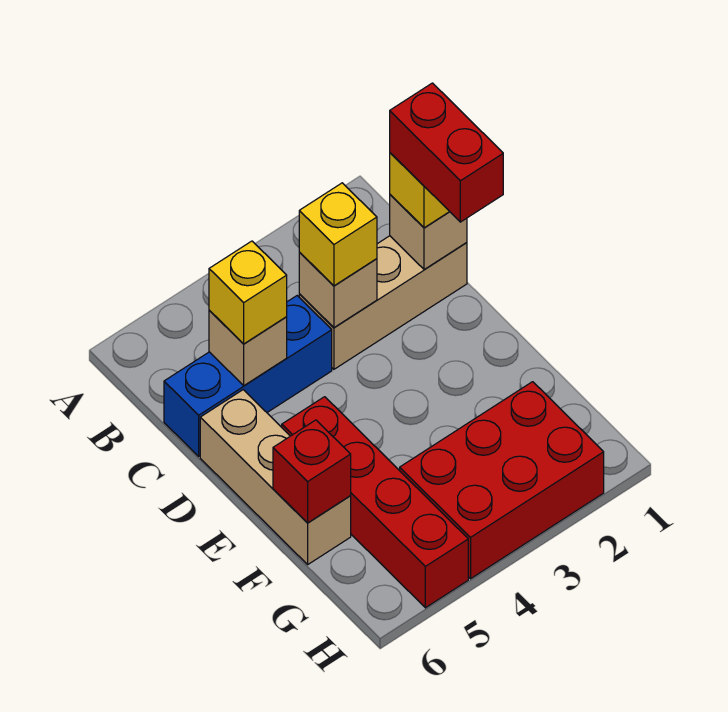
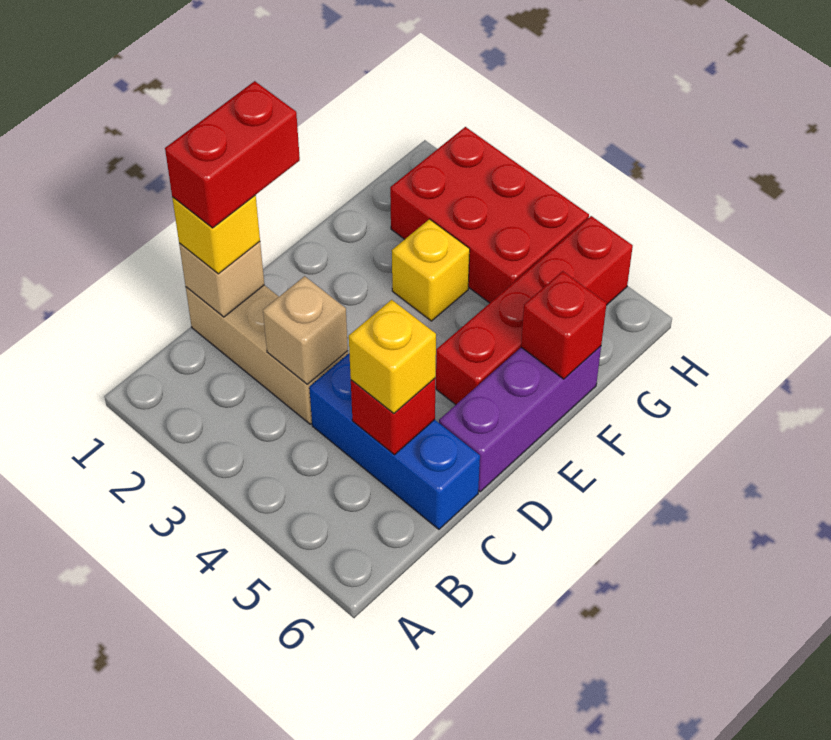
yellow brick C3 level 3 -> yellow brick F3 level 1
tan brick C5 level 2 -> red brick C5 level 2
tan brick D6:F6 level 1 -> purple brick D6:F6 level 1

